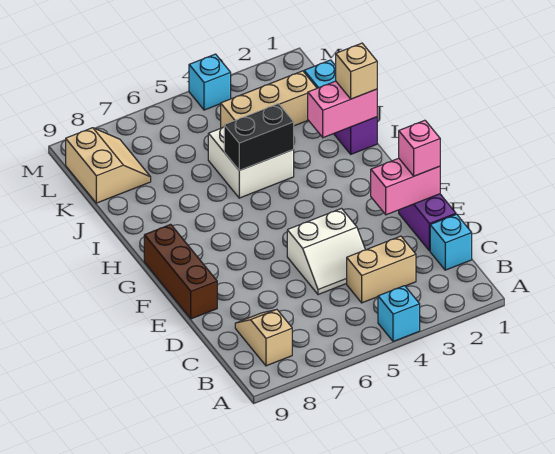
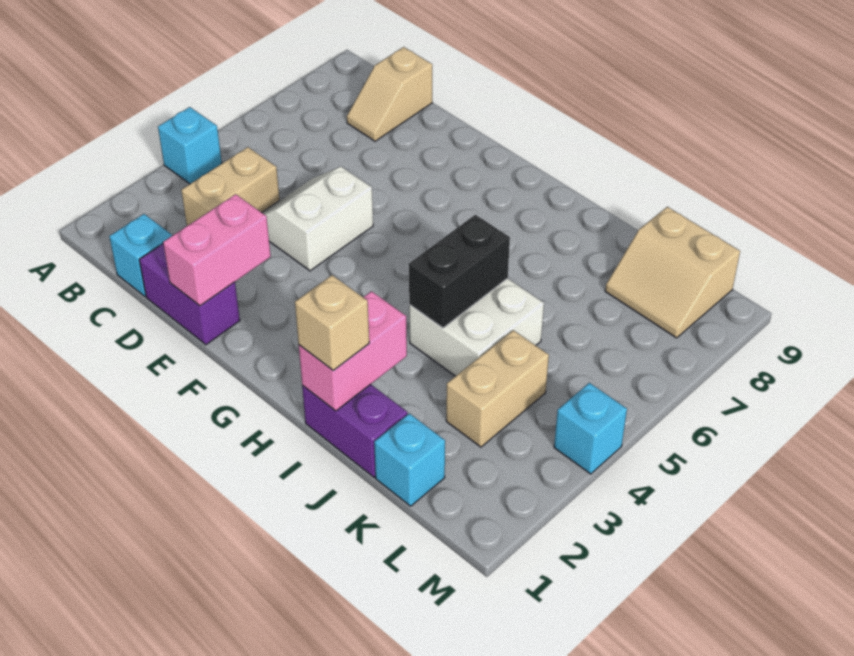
tan slope B8:C8 level 1 top B -> tan slope C8:C9 level 1 top 9
pink brick E1 level 3 -> none
brown brick E9:G9 level 1 -> none
tan brick K2:K4 level 1 -> tan brick K3:K4 level 1

